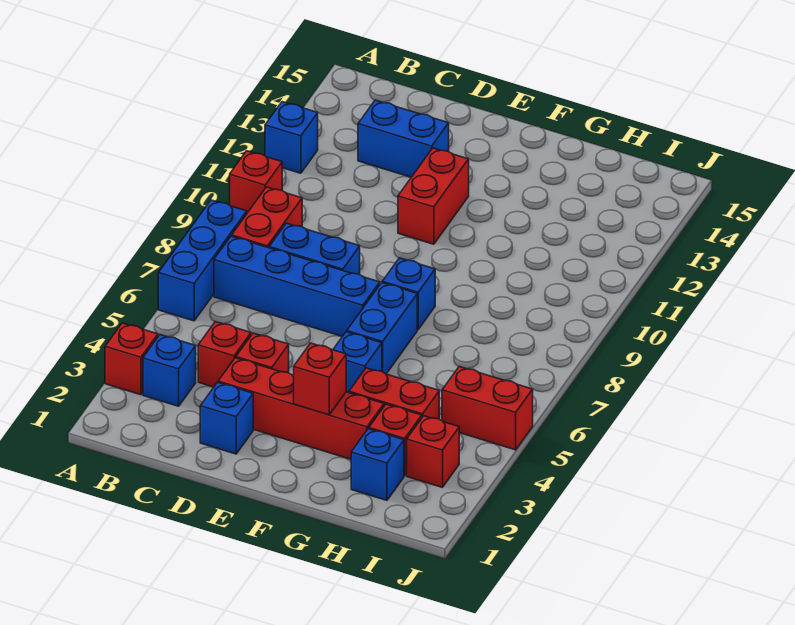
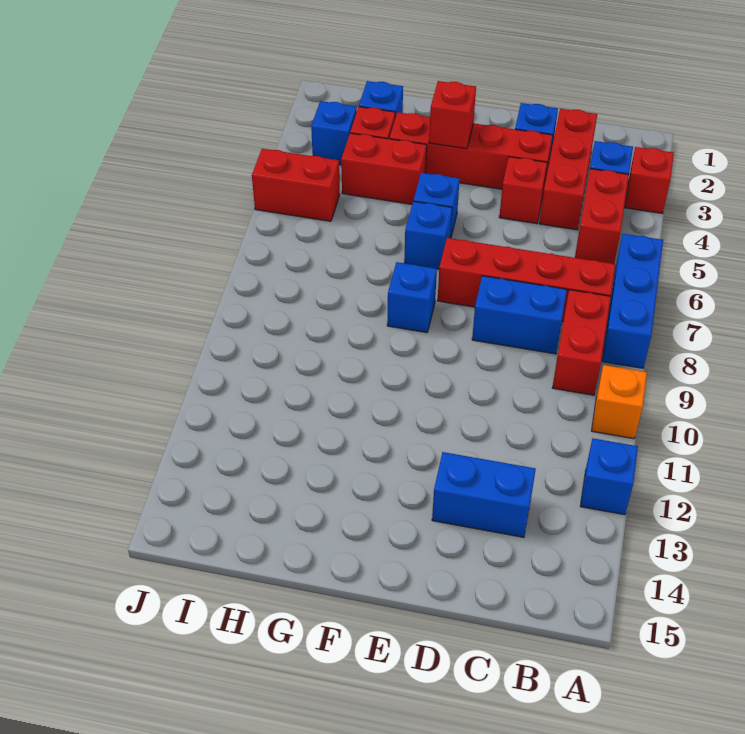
red brick A10 level 1 -> orange brick A10 level 1
blue brick B7:E7 level 1 -> red brick B7:E7 level 1
red brick C4 level 1 -> red brick C2:C4 level 1
red brick E11:E12 level 1 -> red brick B4:B5 level 1
blue brick F6:F7 level 1 -> blue brick F6 level 1
red brick I3 level 1 -> blue brick I3 level 1

